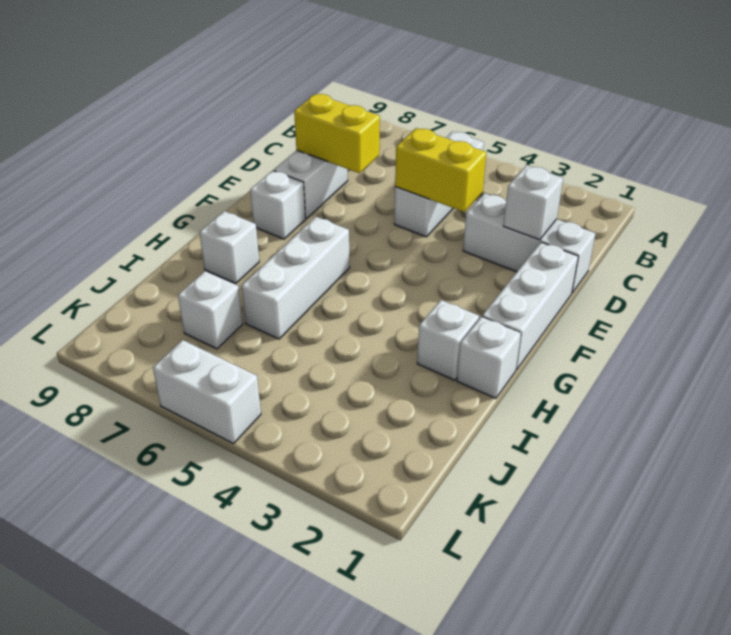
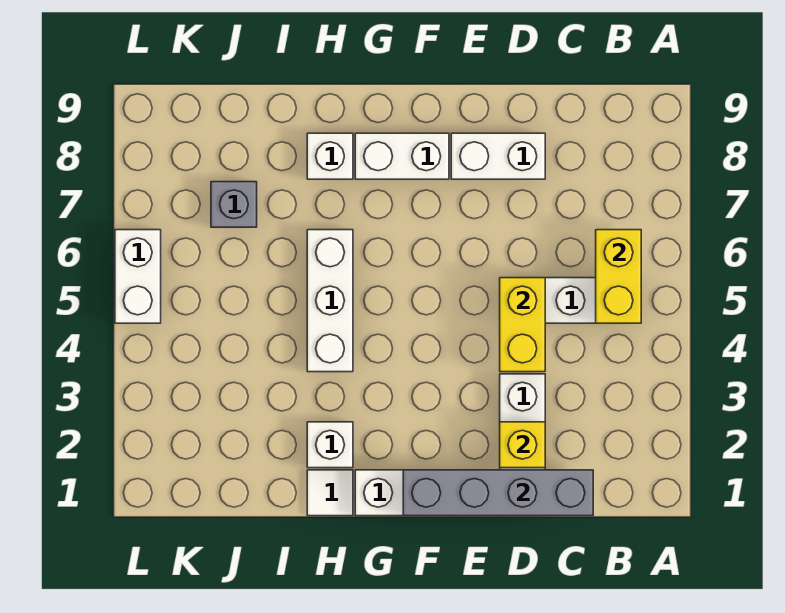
none -> grey brick C1:F1 level 2
white brick D2 level 2 -> yellow brick D2 level 2
yellow brick D7:D8 level 2 -> yellow brick B5:B6 level 2
white brick F8 level 1 -> white brick F8:G8 level 1
white brick G6:I6 level 1 -> white brick H4:H6 level 1
white brick H1 level 1 -> white tile H1 level 1
white brick J7 level 1 -> grey brick J7 level 1

